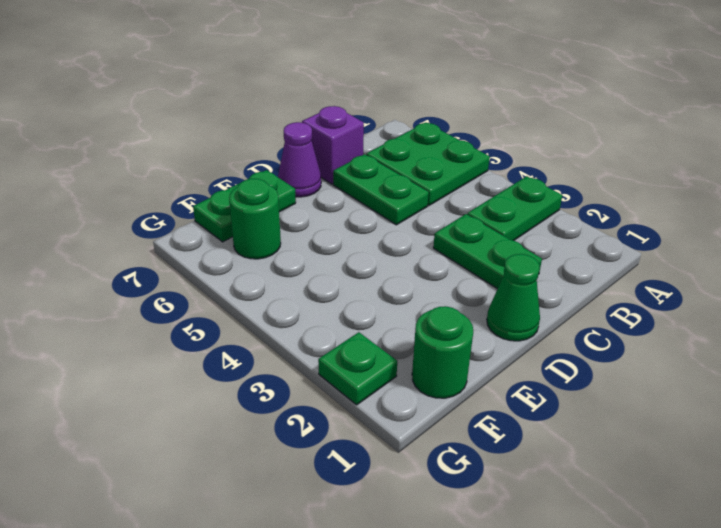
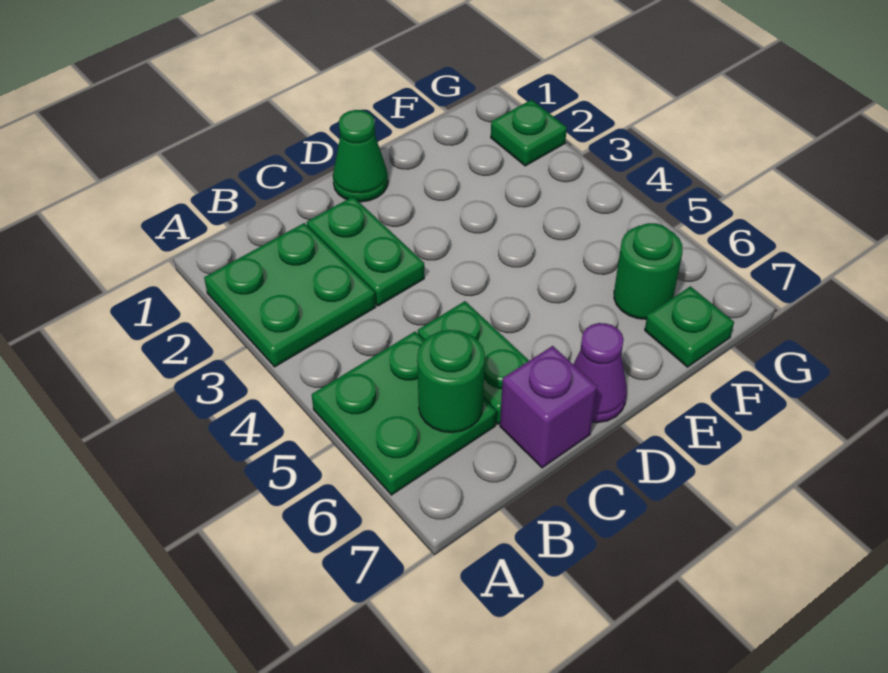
green plate A3:B3 level 1 -> green plate A2:B3 level 1
green plate E7:F7 level 1 -> green plate F7 level 1
green round brick F1 level 1 -> green round brick B6 level 2

